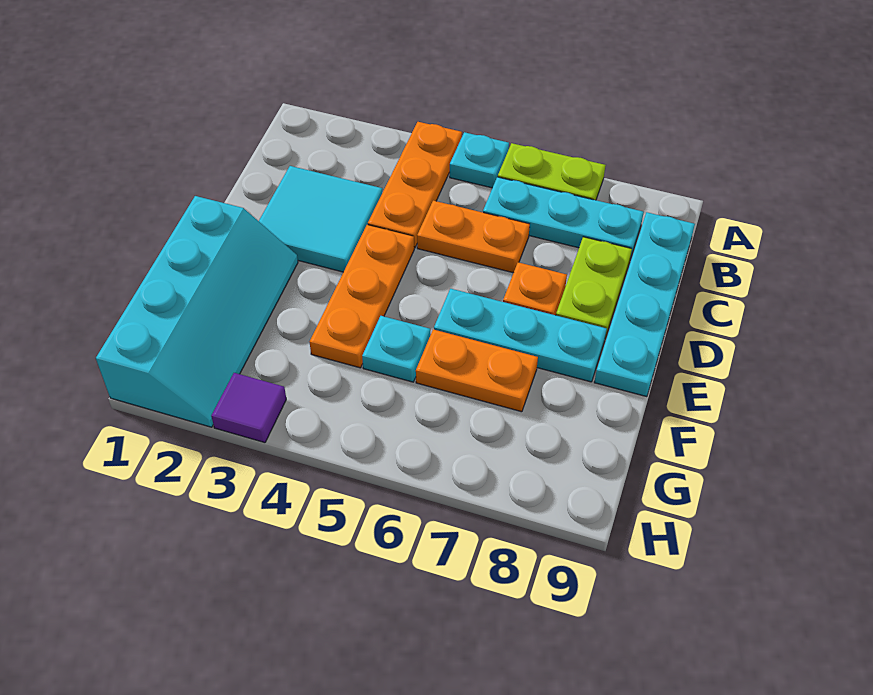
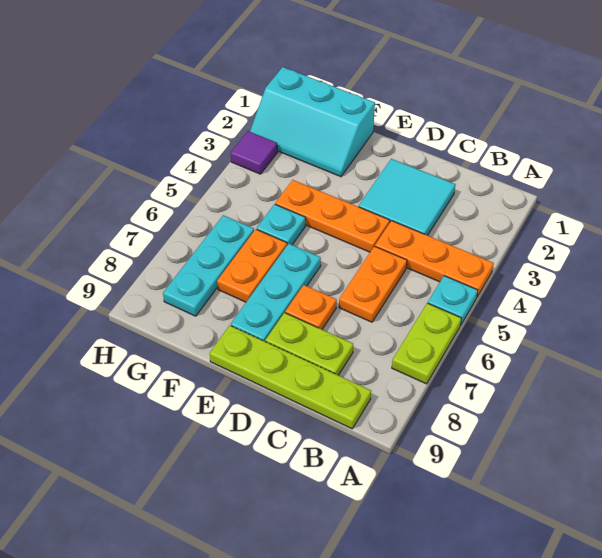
cyan plate B6:B8 level 1 -> cyan plate G6:G8 level 1
cyan plate B9:E9 level 1 -> lime plate B9:E9 level 1
cyan slope E1:H2 level 1 top 1 -> cyan slope F1:H2 level 1 top 1

